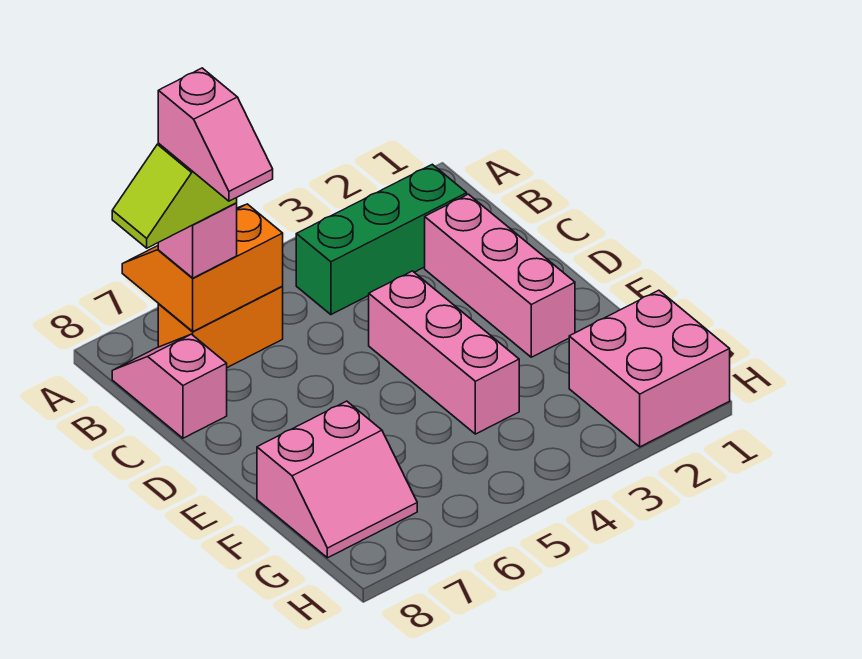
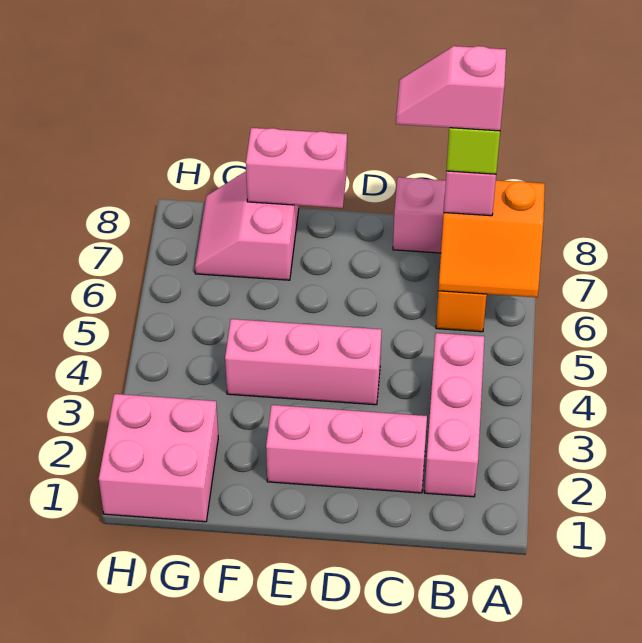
orange slope A6:B7 level 2 top B -> orange slope A6:B7 level 2 top 7
green brick B2:B4 level 1 -> pink brick B2:B4 level 1
none -> pink brick E8:F8 level 2

